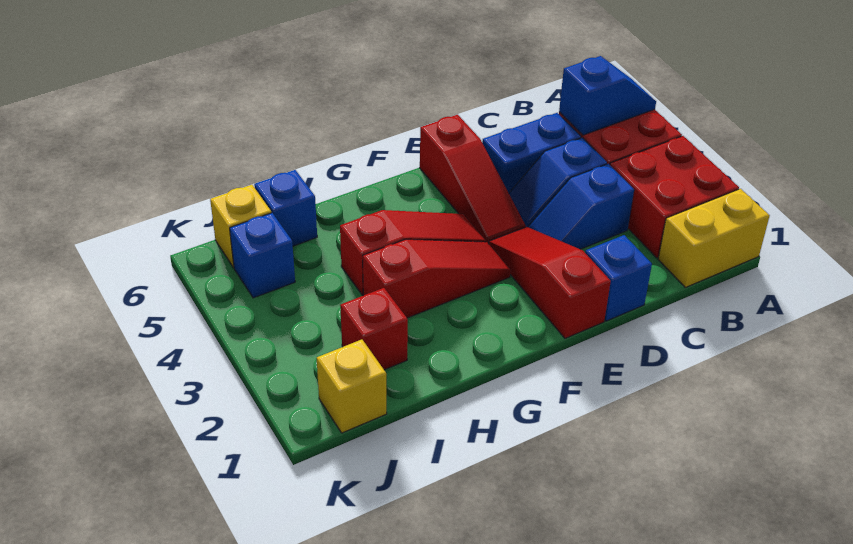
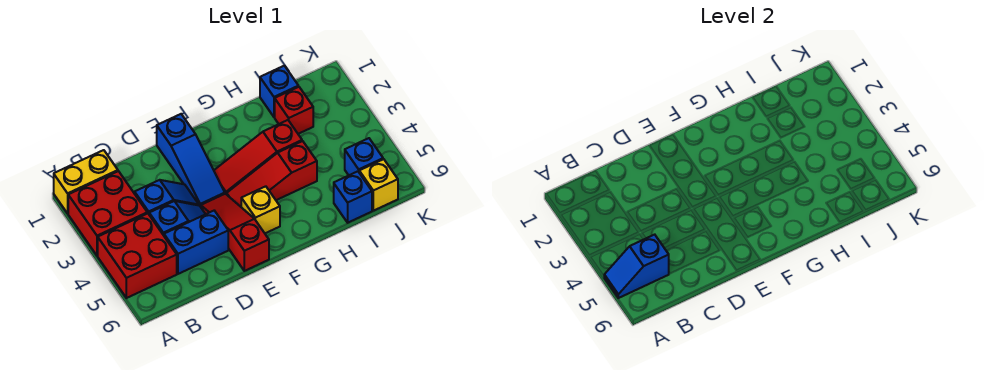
blue brick D1 level 1 -> blue brick I1 level 1
red slope E1:E3 level 1 top 1 -> blue slope E1:E3 level 1 top 1
yellow brick J1 level 1 -> yellow brick F5 level 1

